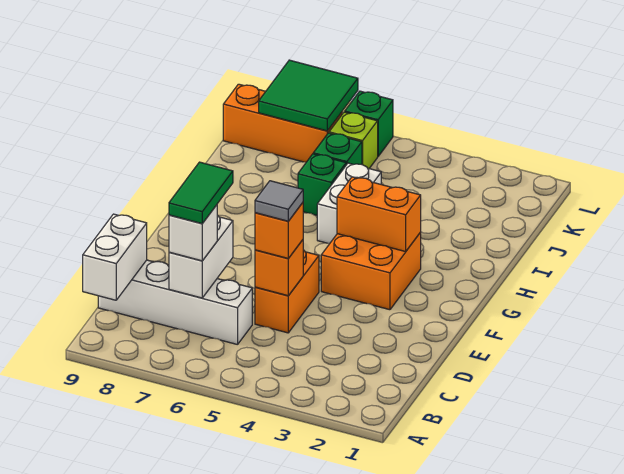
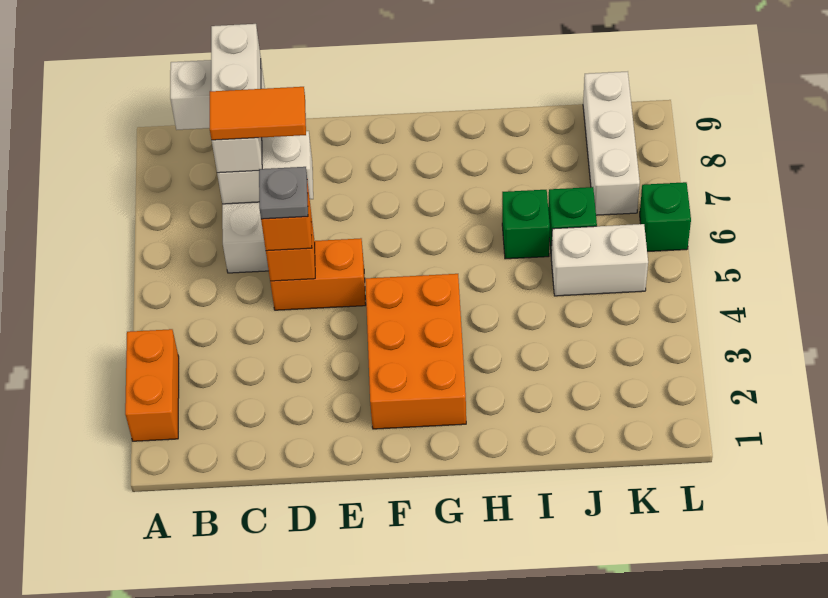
white brick C7 level 3 -> white brick C7:C9 level 3
green tile C7:D7 level 4 -> orange tile C7:D7 level 4
grey tile D5 level 4 -> grey plate D5 level 4
orange brick F3:G4 level 1 -> orange brick F2:G4 level 1
orange brick G3:G4 level 2 -> orange brick A2:A3 level 1
white brick H5:I5 level 1 -> white brick J5:K5 level 1
lime brick K6 level 1 -> none
orange brick K7:K9 level 1 -> white brick K7:K9 level 1
green tile K7:L8 level 2 -> none

